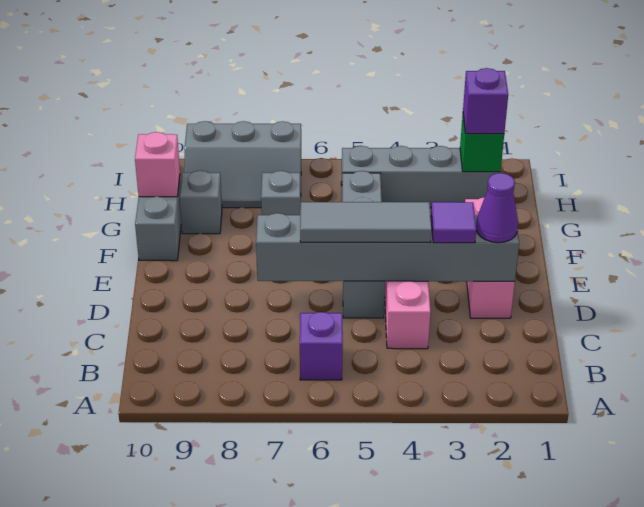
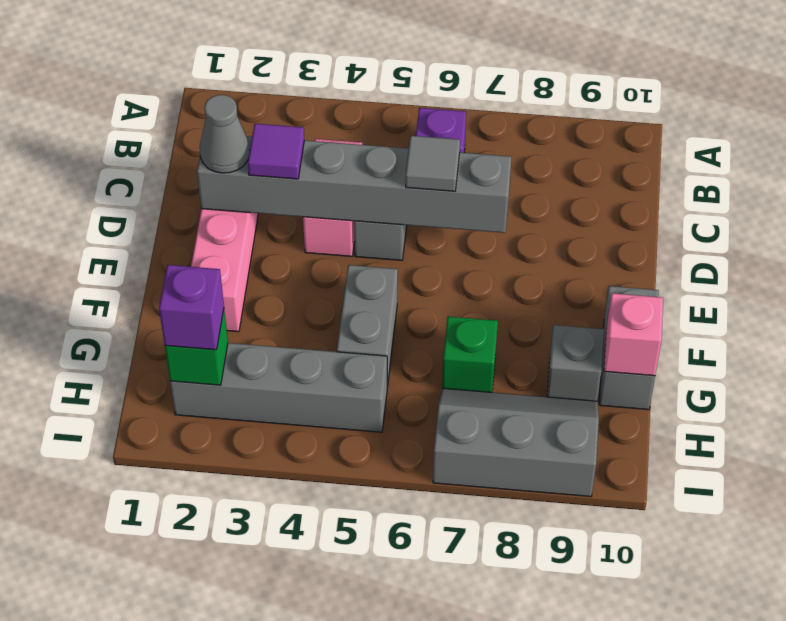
purple cone D2 level 3 -> grey cone D2 level 3
grey tile D4:D6 level 3 -> grey tile D6 level 3
grey brick G7 level 1 -> green brick G7 level 1

